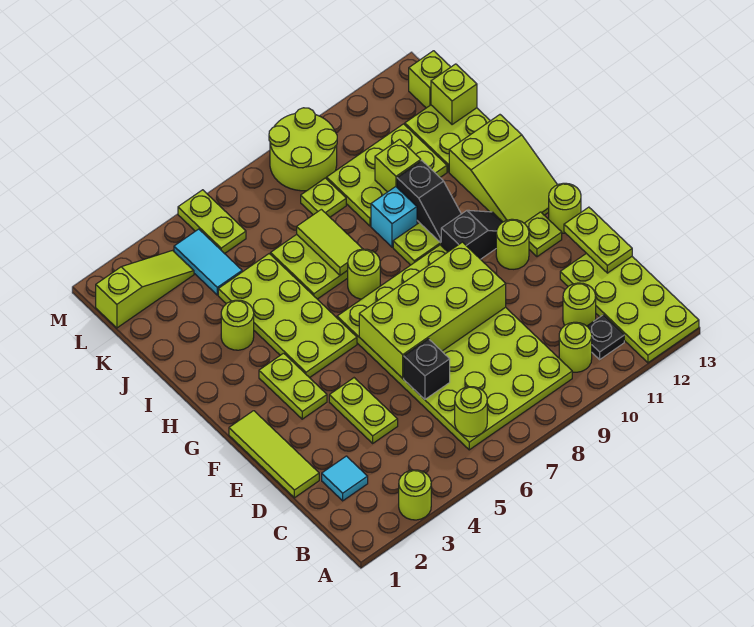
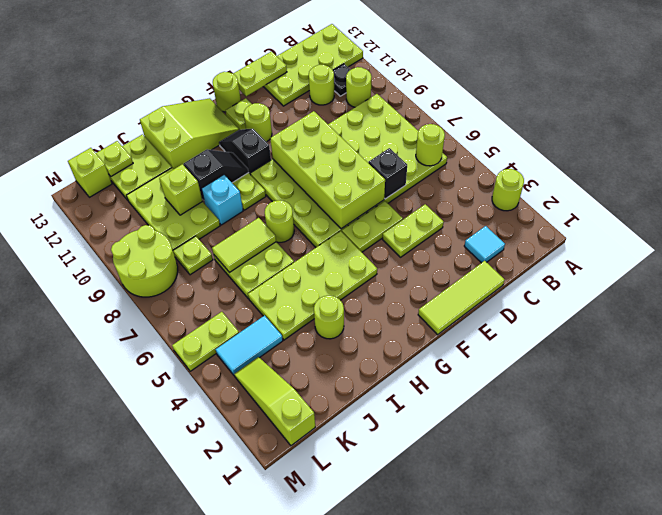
lime plate F3:G3 level 1 -> lime plate E5:F5 level 1
lime brick K13 level 2 -> lime plate K13 level 2

